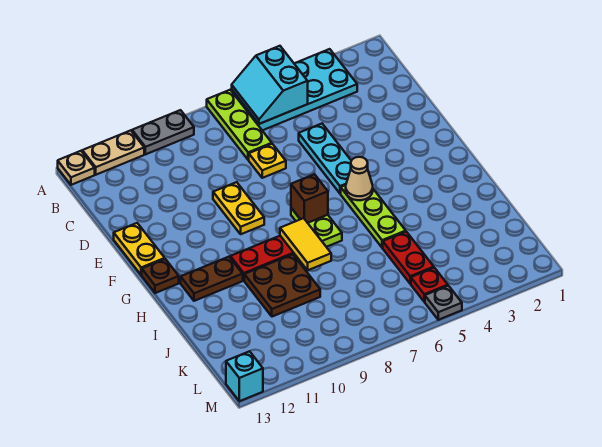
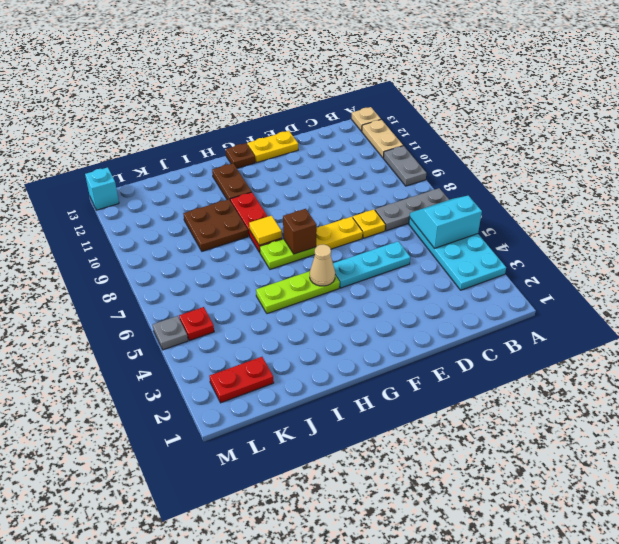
lime plate A7:C7 level 1 -> grey plate A7:C7 level 1
yellow plate E9:F9 level 1 -> yellow plate E7:F7 level 1
yellow tile H8:I8 level 2 -> yellow tile H8 level 2
red plate J5:K5 level 1 -> red plate K2:L2 level 1

